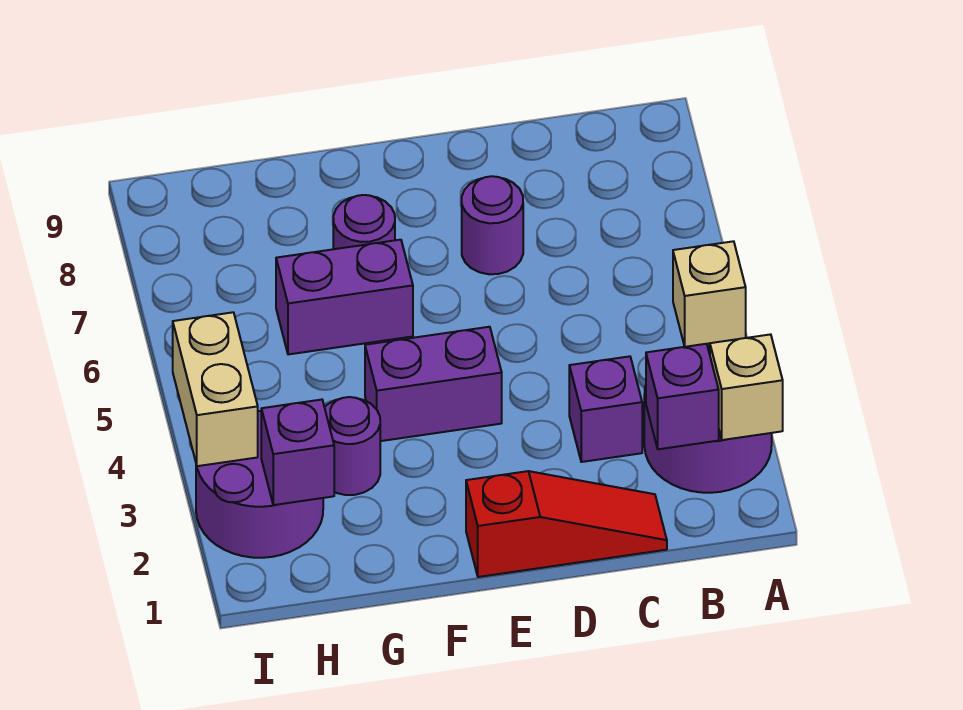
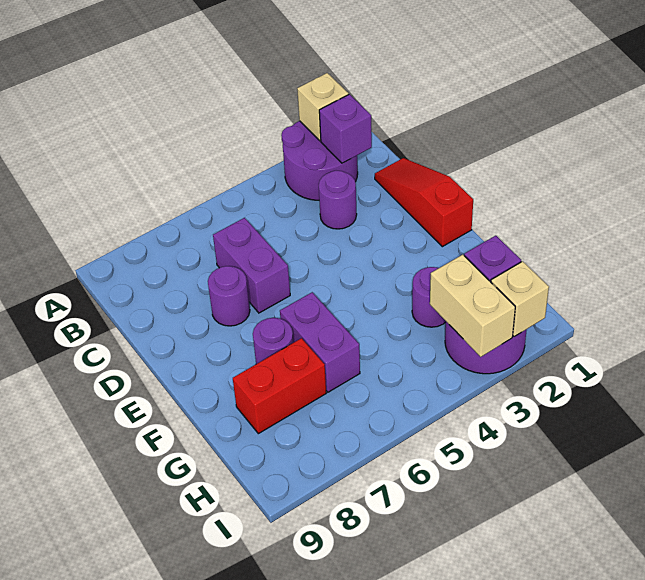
tan brick A5 level 1 -> tan brick I2 level 2
purple brick C3 level 1 -> purple round brick C3 level 1
purple brick E4:F4 level 1 -> purple brick C6:D6 level 1
none -> red brick G7:G8 level 1
tan brick I3:I4 level 2 -> tan brick H3:I3 level 2

